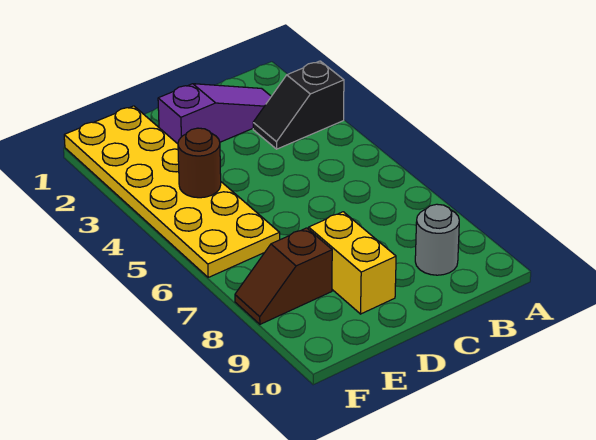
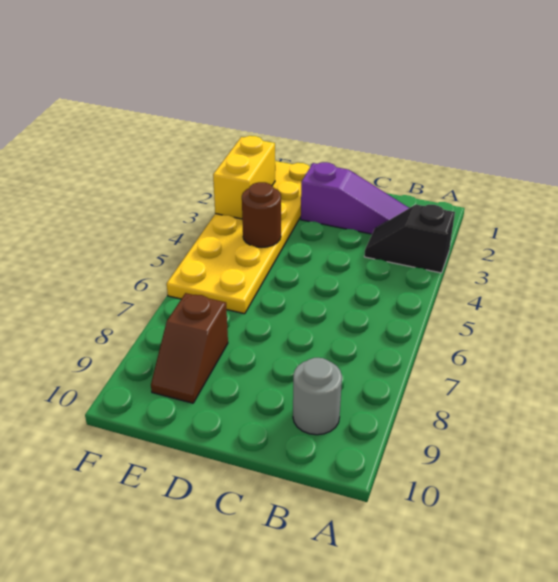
yellow brick D8:D9 level 1 -> yellow brick F2:F3 level 2
brown slope E8:F8 level 1 top E -> brown slope E8:E9 level 1 top 8

